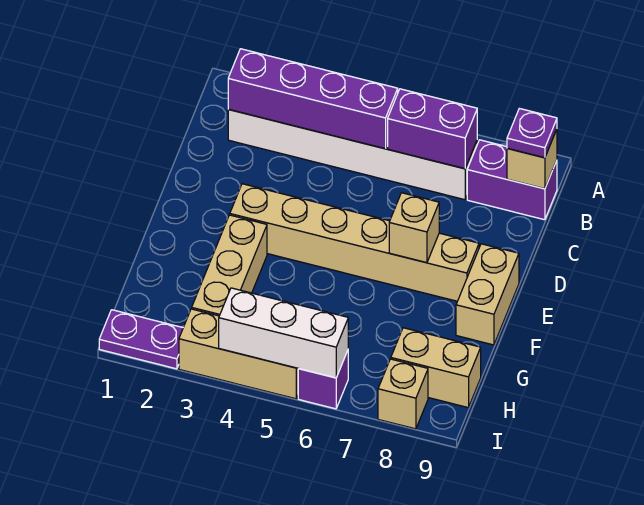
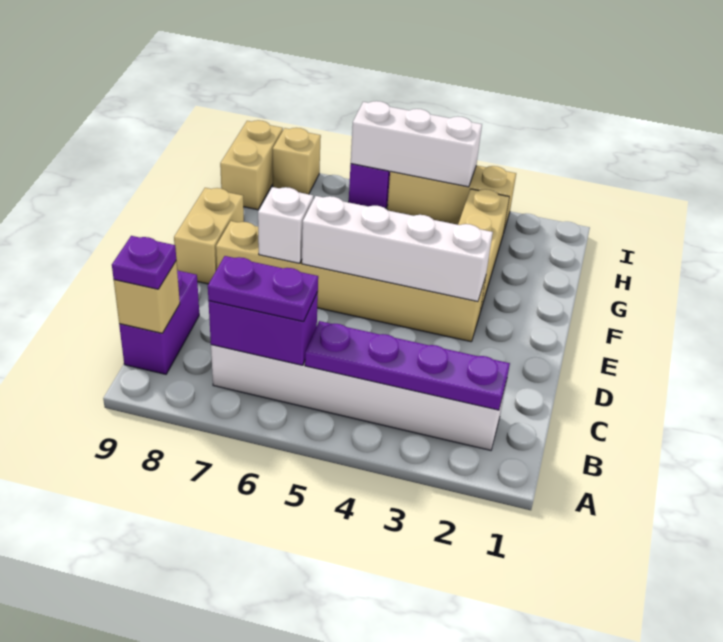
purple brick B2:B5 level 2 -> purple plate B2:B5 level 2
purple brick B8:B9 level 1 -> purple brick B9:C9 level 1
none -> white brick E3:E6 level 2
tan brick E7 level 2 -> white brick E7 level 2
tan brick H8:H9 level 1 -> tan brick H9:I9 level 1
purple plate I1:I2 level 1 -> purple plate B6:B7 level 3

